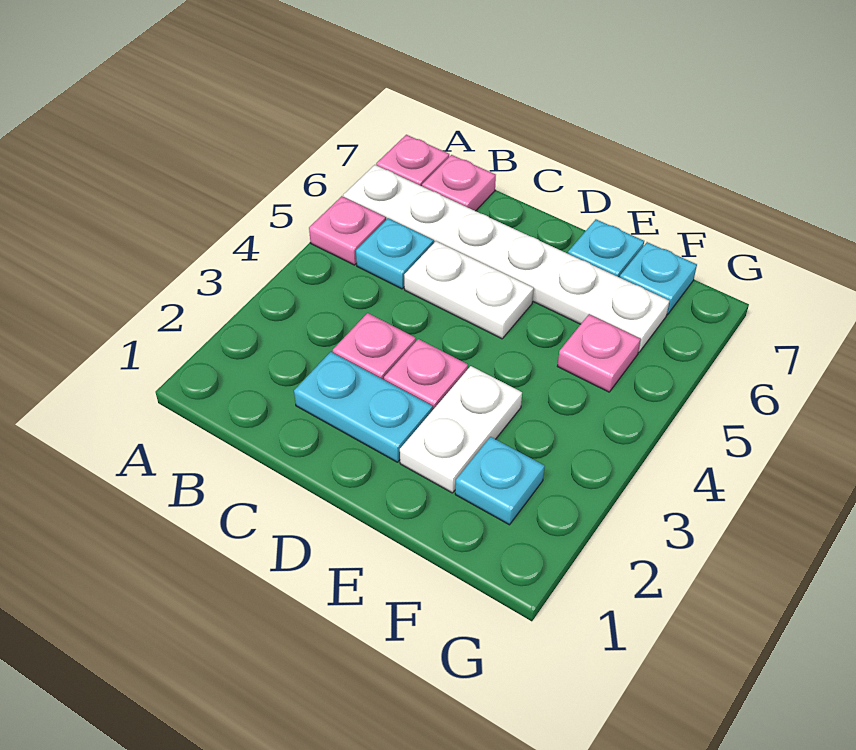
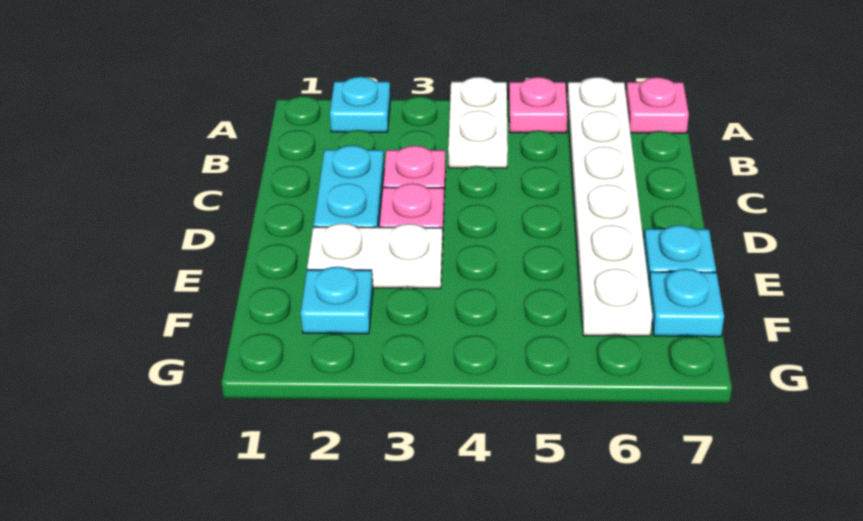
cyan plate B5 level 1 -> cyan plate A2 level 1
pink plate B7 level 1 -> none
white plate C5:D5 level 1 -> white plate A4:B4 level 1
pink plate F5 level 1 -> none

